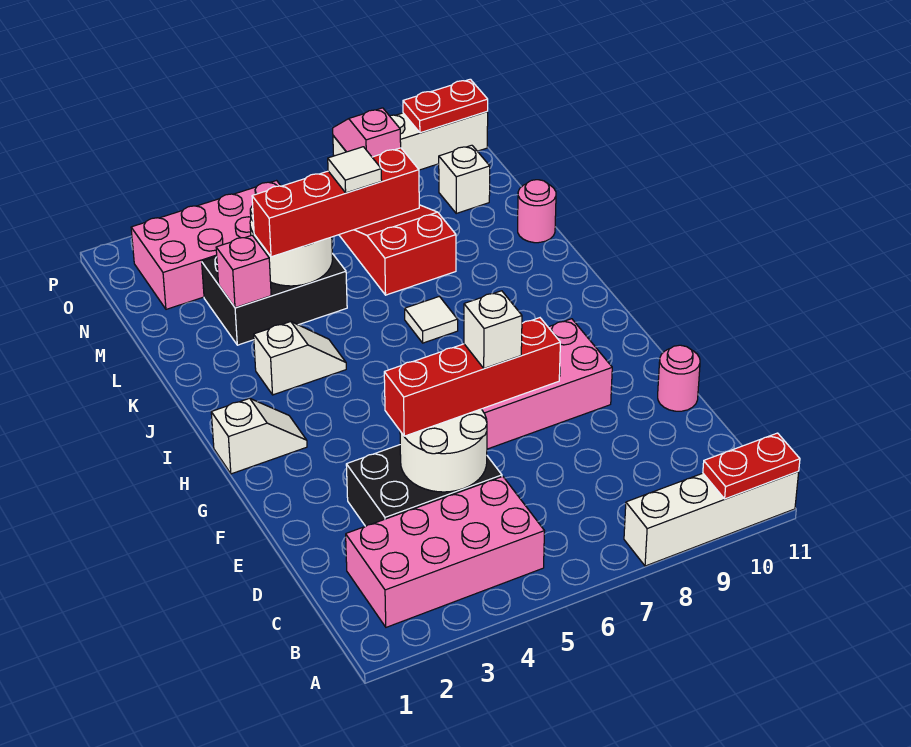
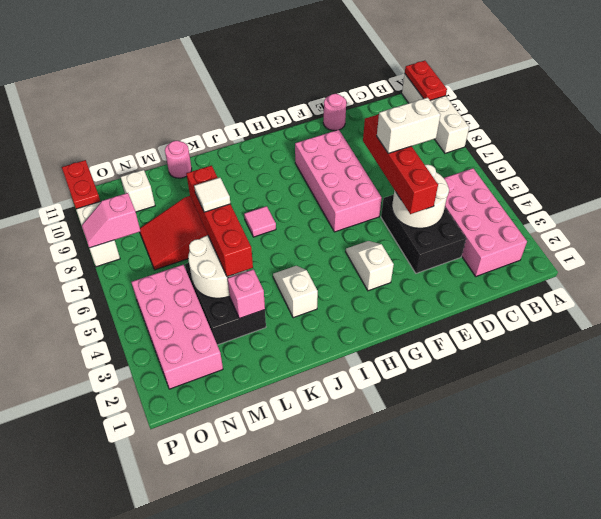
white brick E6 level 4 -> white brick D6:E6 level 4
white slope H1:H2 level 1 top 1 -> white slope G3:G4 level 1 top 3
white tile J7 level 1 -> pink tile J7 level 1

